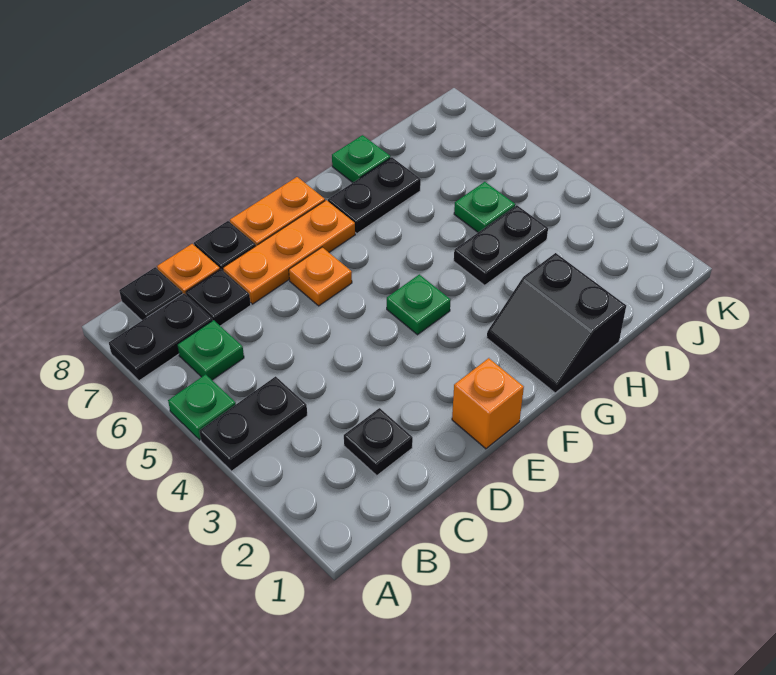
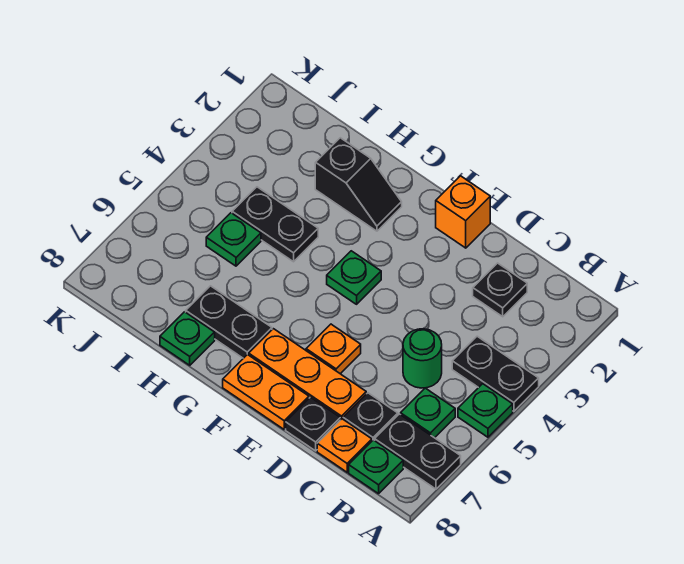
black plate B8 level 1 -> green plate B8 level 1
none -> green round brick C5 level 1
black slope G1:H2 level 1 top H -> black slope G2:H2 level 1 top H

